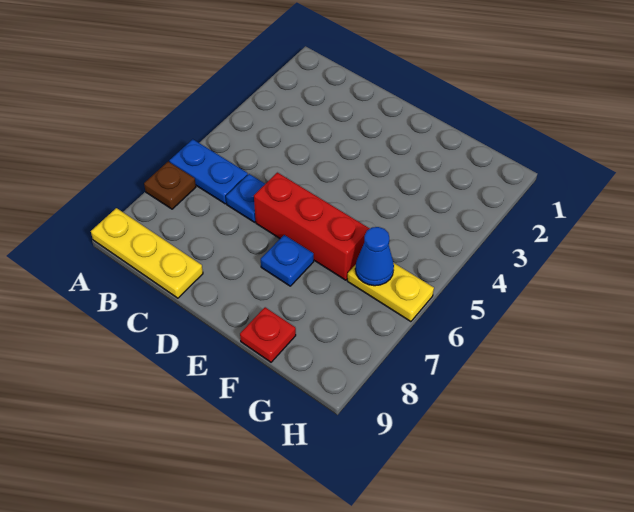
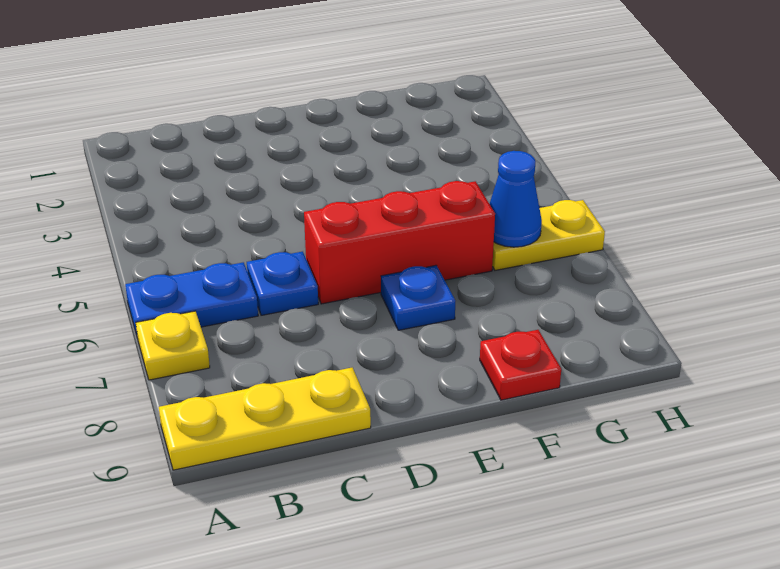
brown plate A7 level 1 -> yellow plate A7 level 1

